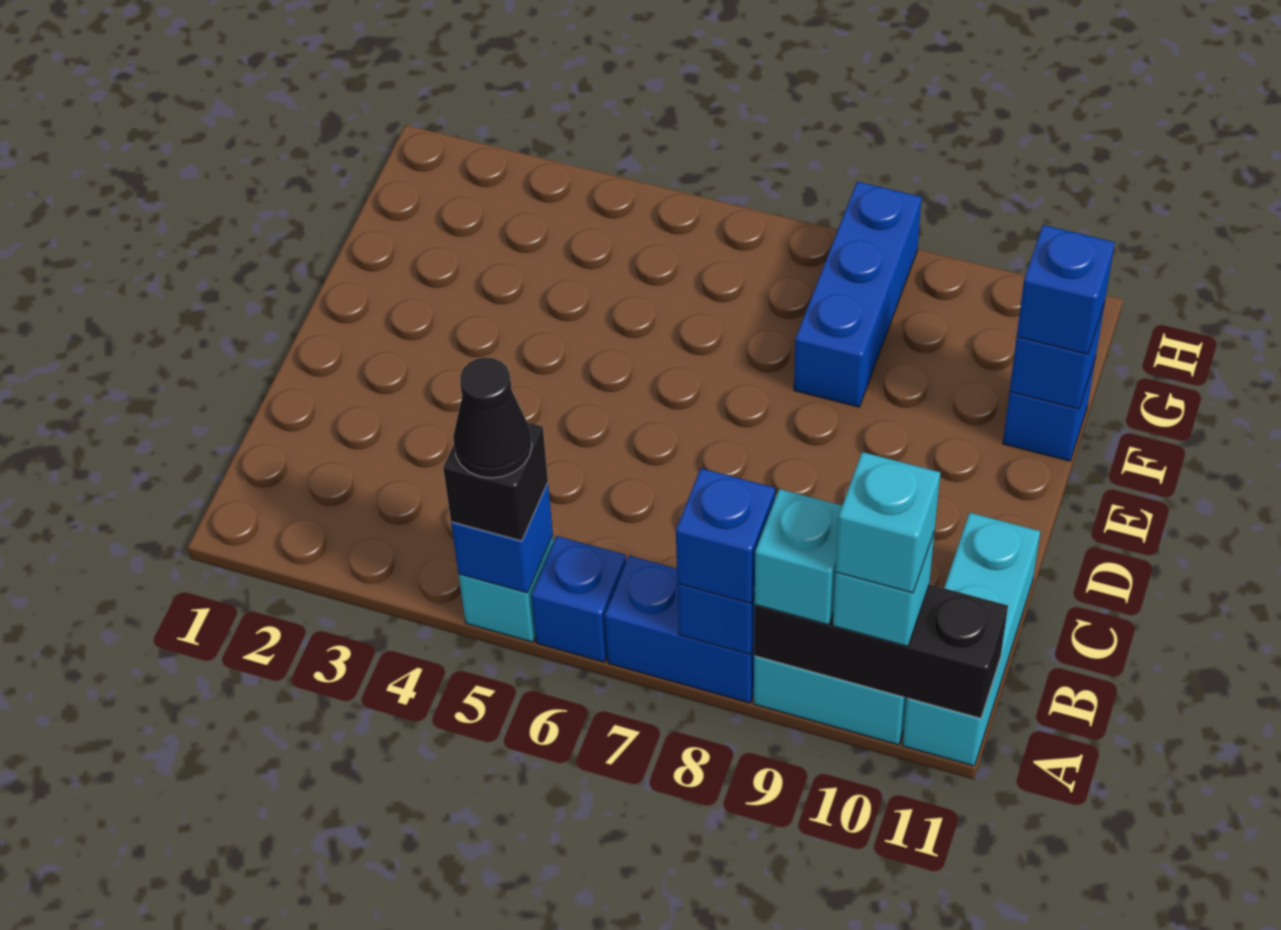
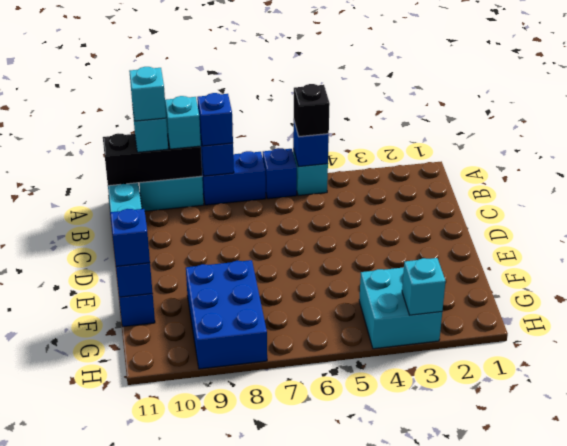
black cone A5 level 4 -> none
blue brick F8:H8 level 1 -> blue brick F8:H9 level 1
none -> cyan brick G3:H4 level 1
none -> cyan brick H3 level 2

